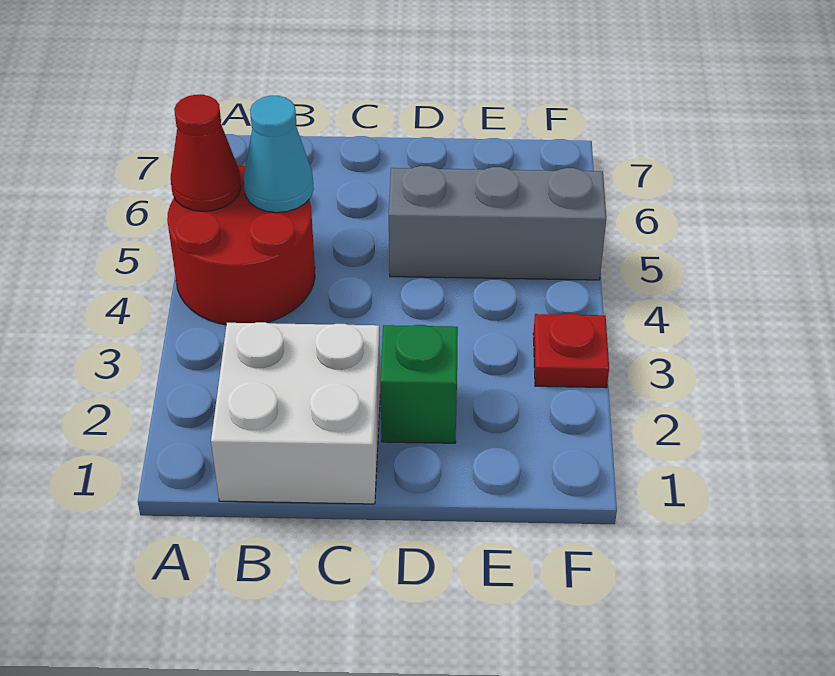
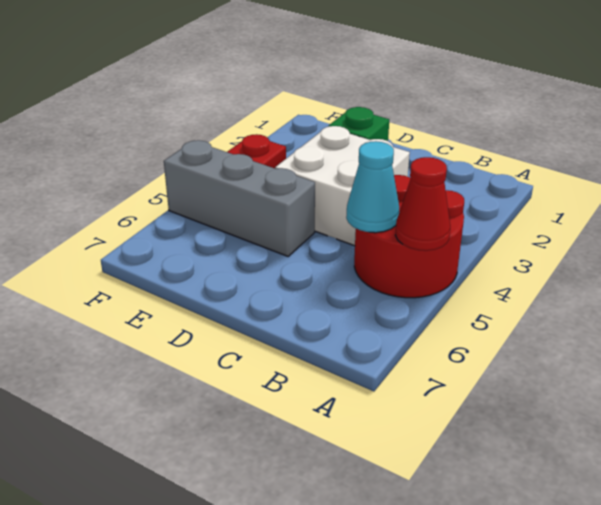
white brick B1:C2 level 1 -> white brick C3:D4 level 1

